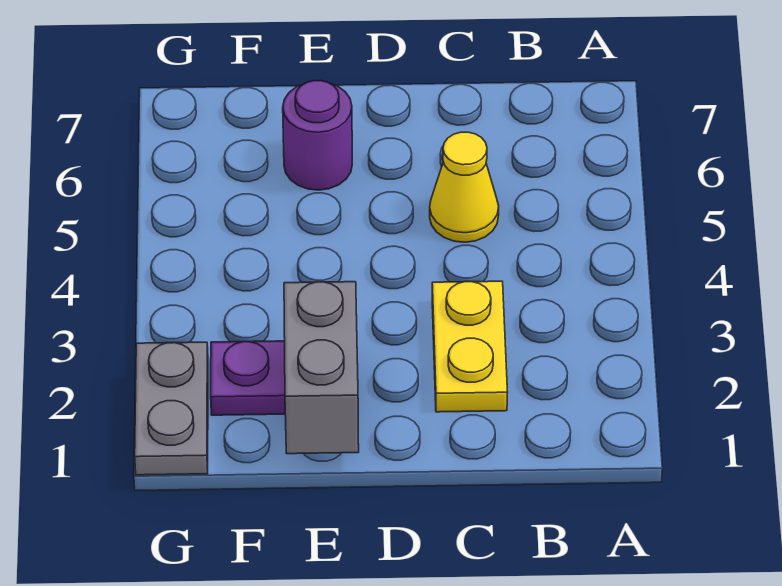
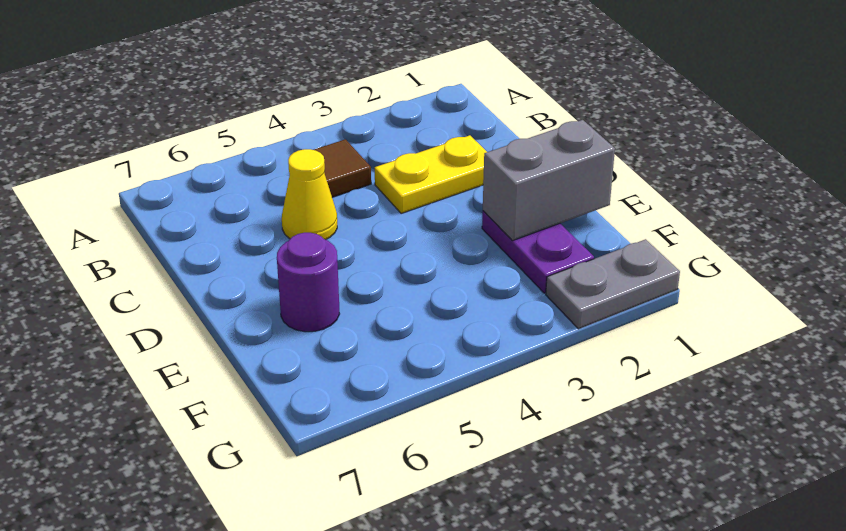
none -> brown tile B4 level 1

